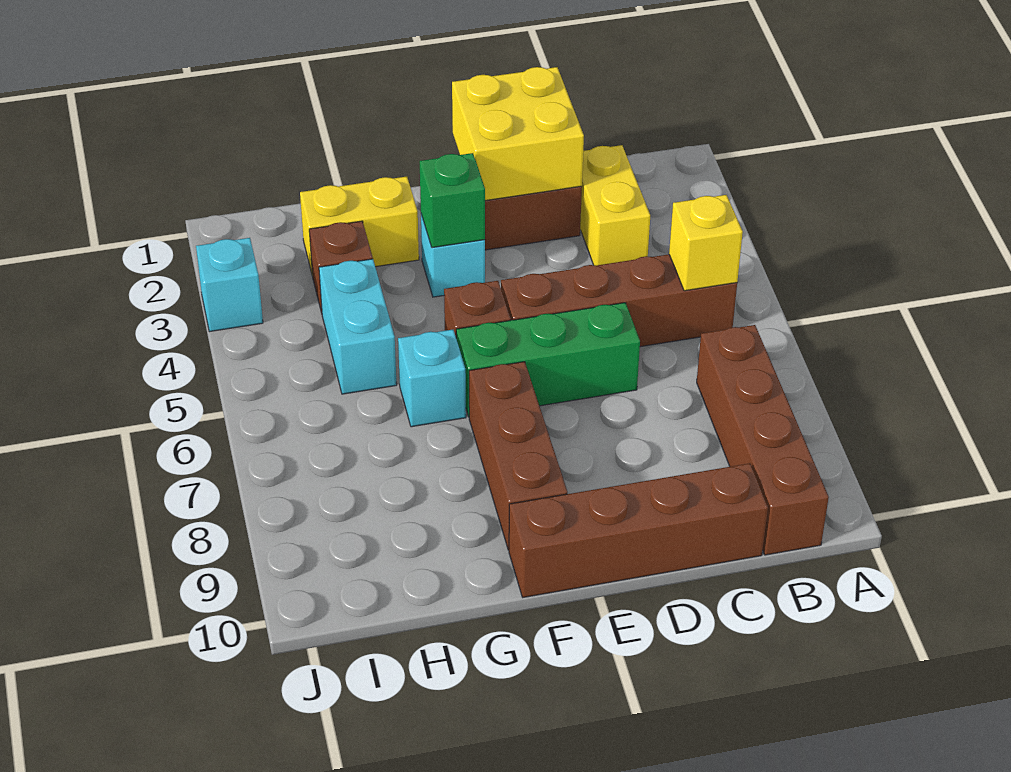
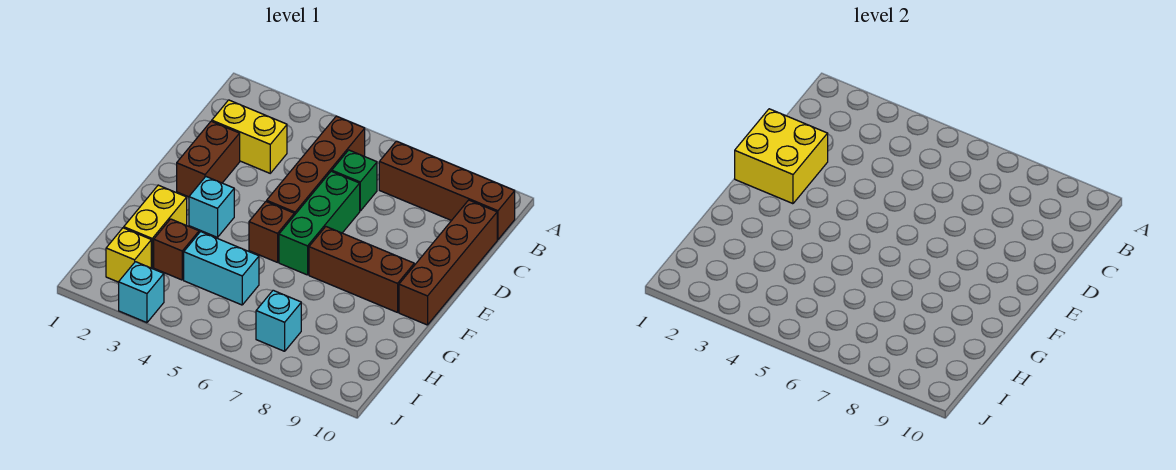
yellow brick B5 level 2 -> yellow brick I2 level 1
green brick F3 level 2 -> green brick C6 level 1
cyan brick G6 level 1 -> cyan brick I7 level 1

